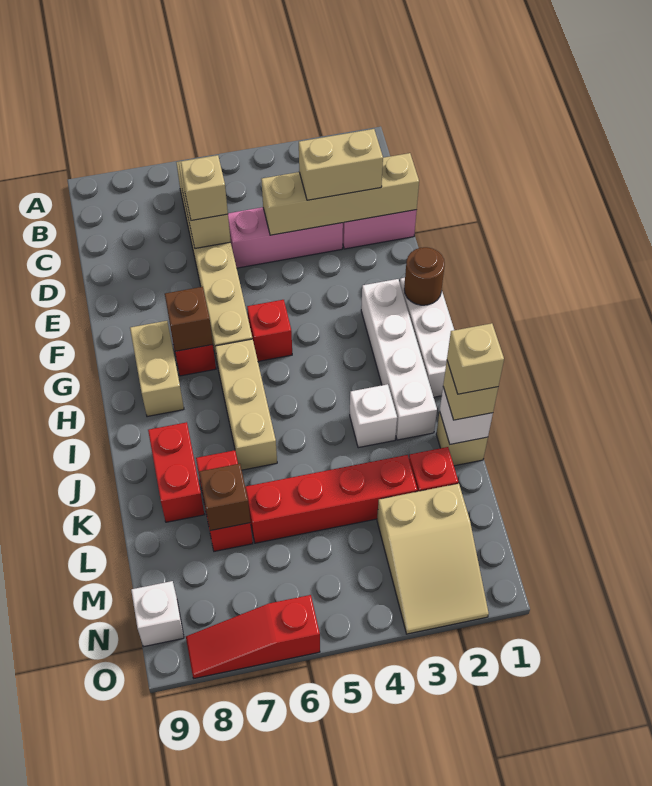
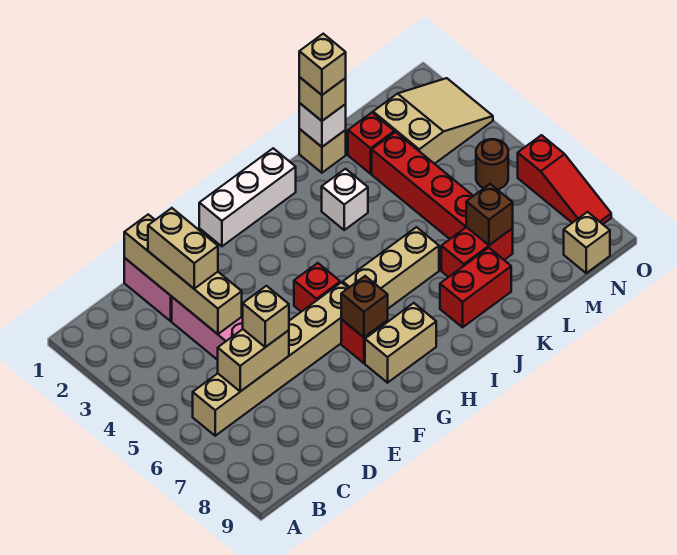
brown round brick G1 level 2 -> brown round brick N5 level 1
white brick G2:J2 level 1 -> none
white brick N9 level 1 -> tan brick N9 level 1

